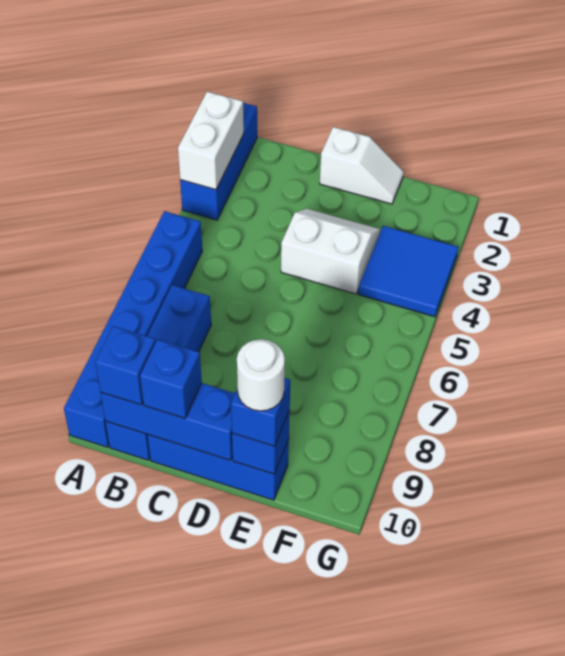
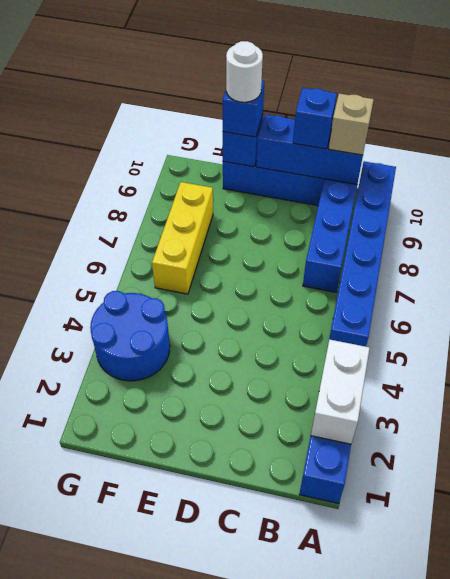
blue brick B10 level 3 -> tan brick B10 level 3
white slope D1:E1 level 1 top D -> none
white slope D3:E4 level 1 top 4 -> none
blue tile F3:G4 level 1 -> blue round brick F3:G4 level 1
none -> yellow brick F6:F8 level 1

